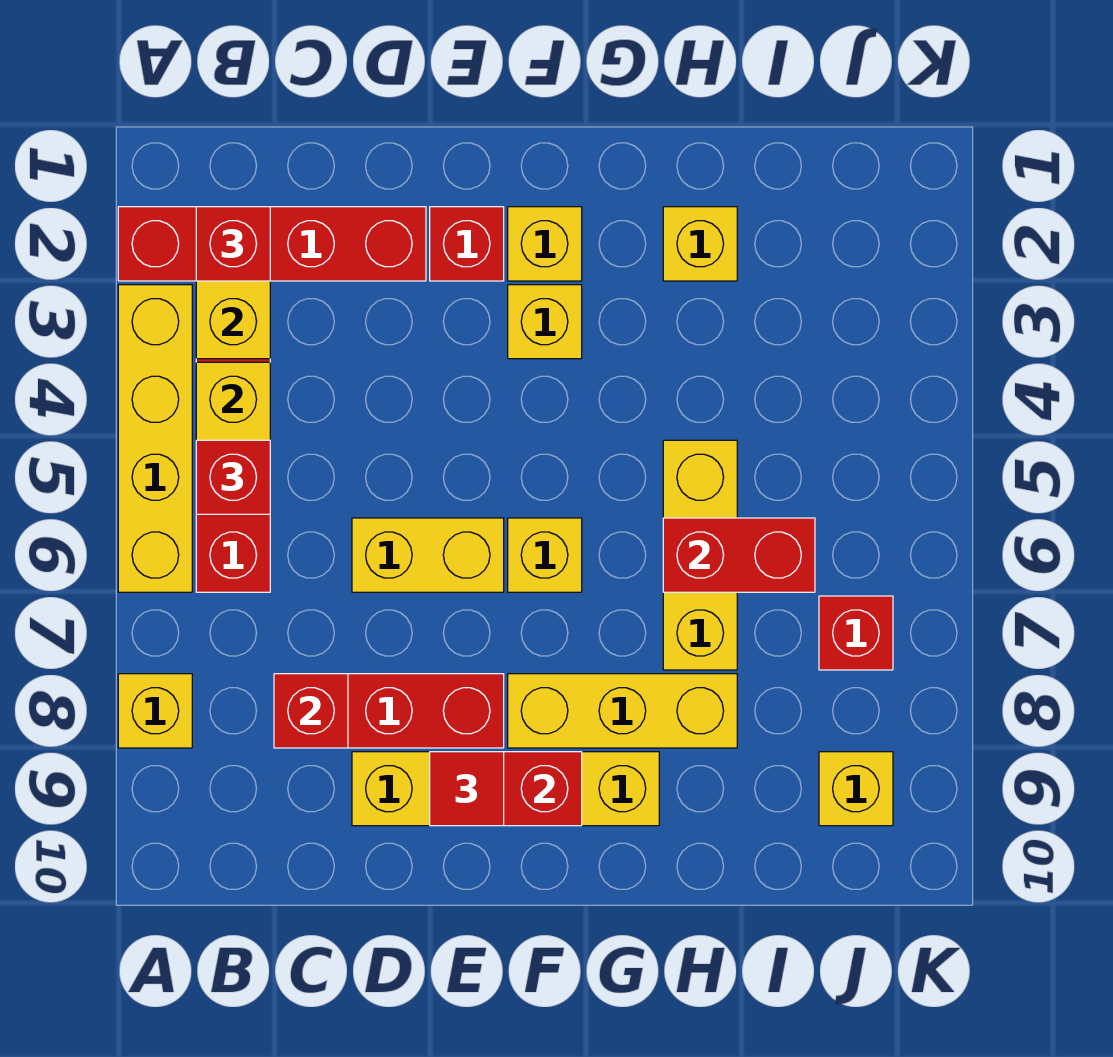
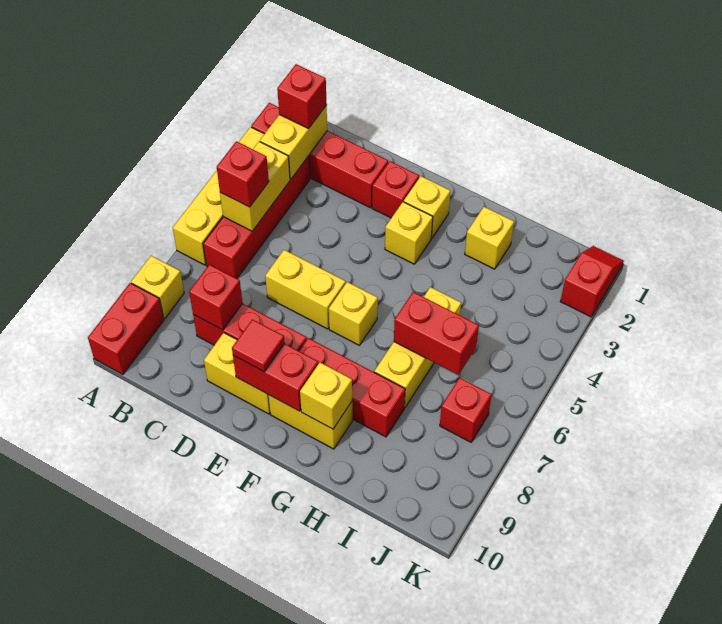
none -> red brick A9:A10 level 1
yellow brick F8:H8 level 1 -> red brick F8:H8 level 1
yellow brick J9 level 1 -> yellow brick G9 level 2
none -> red slope K1:K2 level 1 top 2

